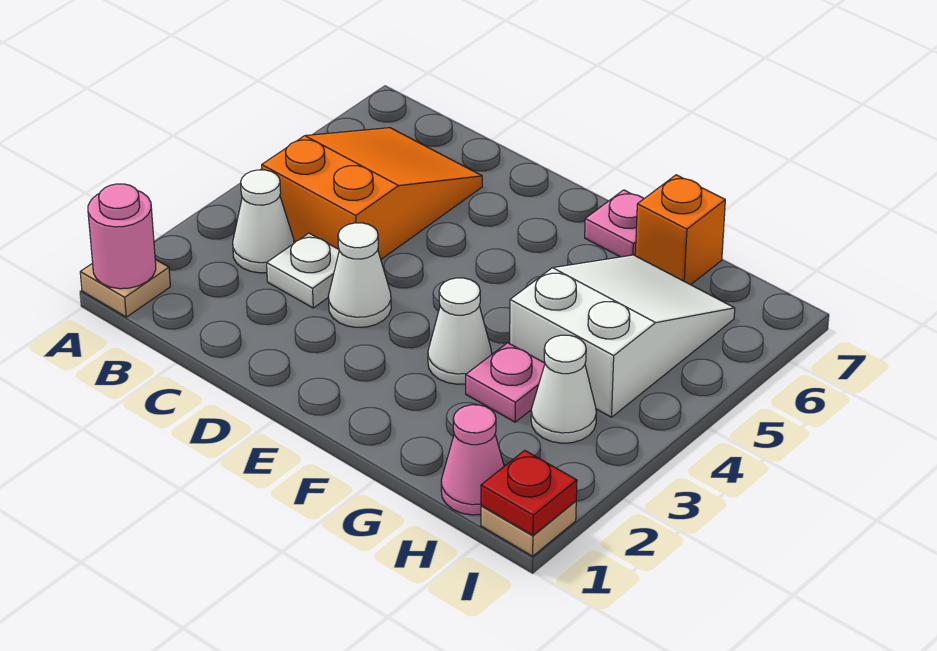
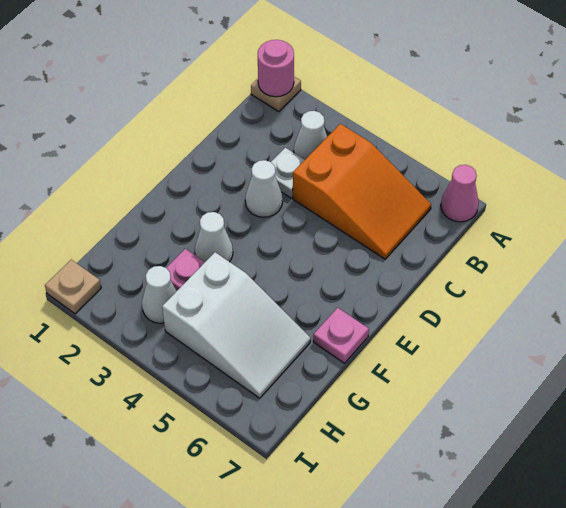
orange brick G7 level 1 -> none
pink cone H1 level 1 -> pink cone A7 level 1
red plate I1 level 2 -> none

